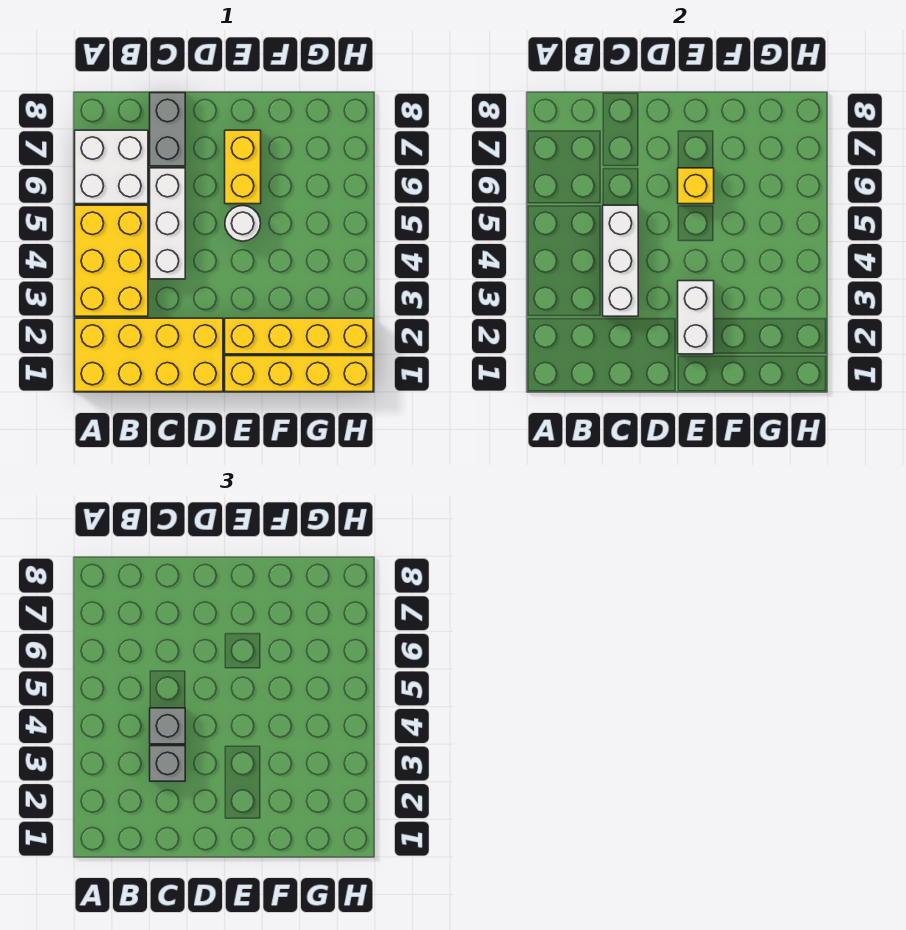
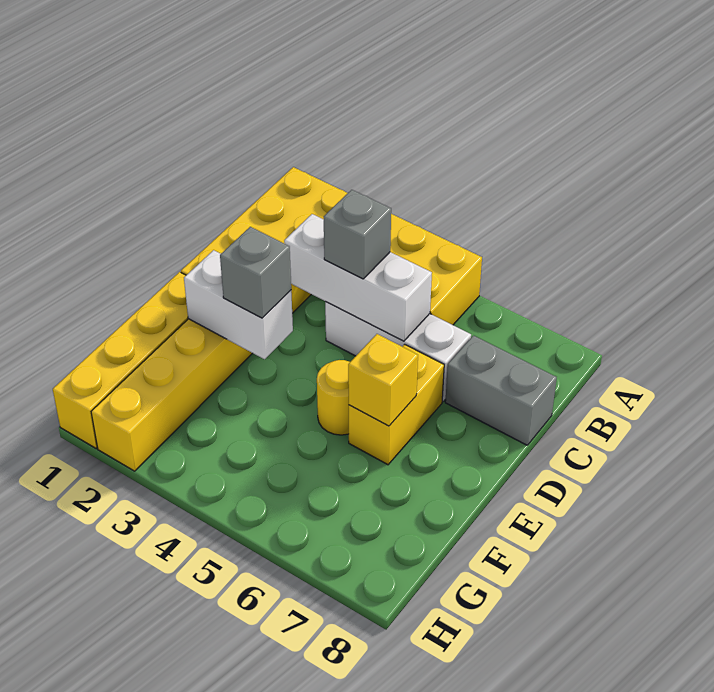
white brick A6:B7 level 1 -> none
grey brick C3 level 3 -> grey brick E3 level 3
white round brick E5 level 1 -> yellow round brick E5 level 1
yellow brick E6:E7 level 1 -> yellow brick D6:E6 level 1

